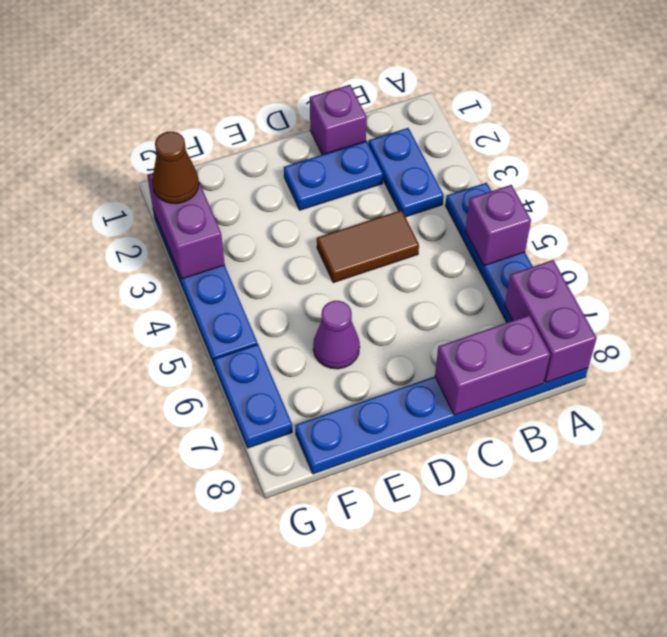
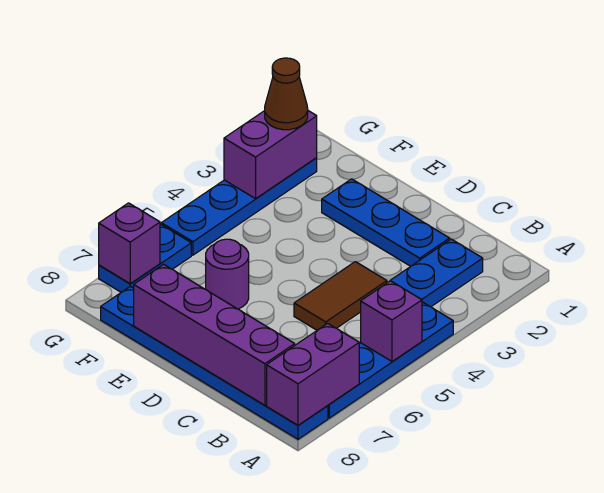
purple brick B8:C8 level 2 -> purple brick B8:E8 level 2
purple brick C1 level 1 -> purple brick G7 level 2
blue plate C2:D2 level 1 -> blue plate C2:E2 level 1
brown tile C4:D4 level 1 -> brown tile C4:C5 level 1
purple cone E6 level 1 -> purple round brick E6 level 1

